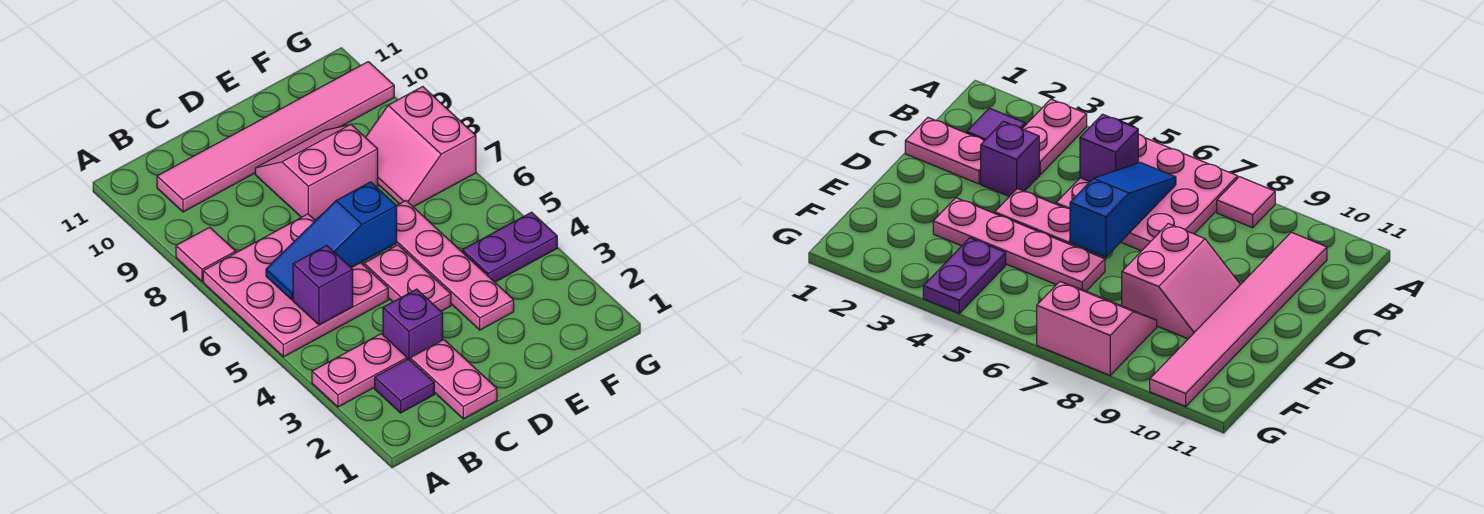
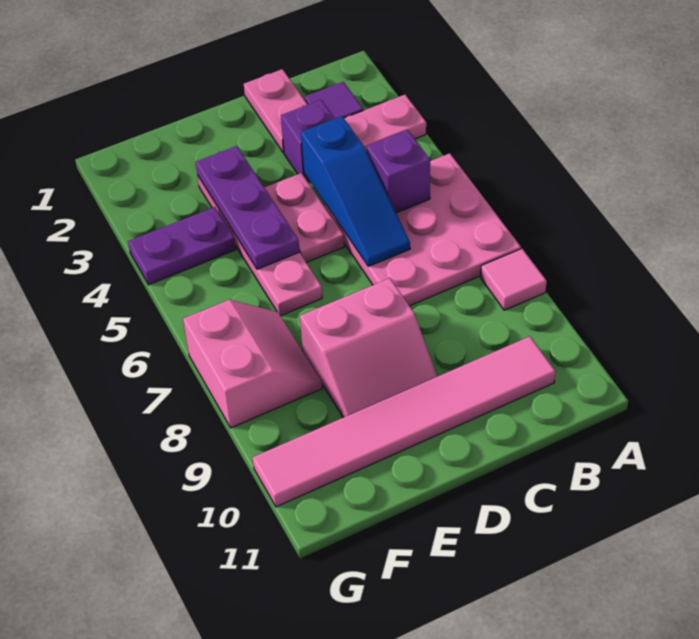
blue slope B6:D6 level 2 top D -> blue slope C4:C6 level 2 top 4
none -> purple plate E3:E5 level 2

